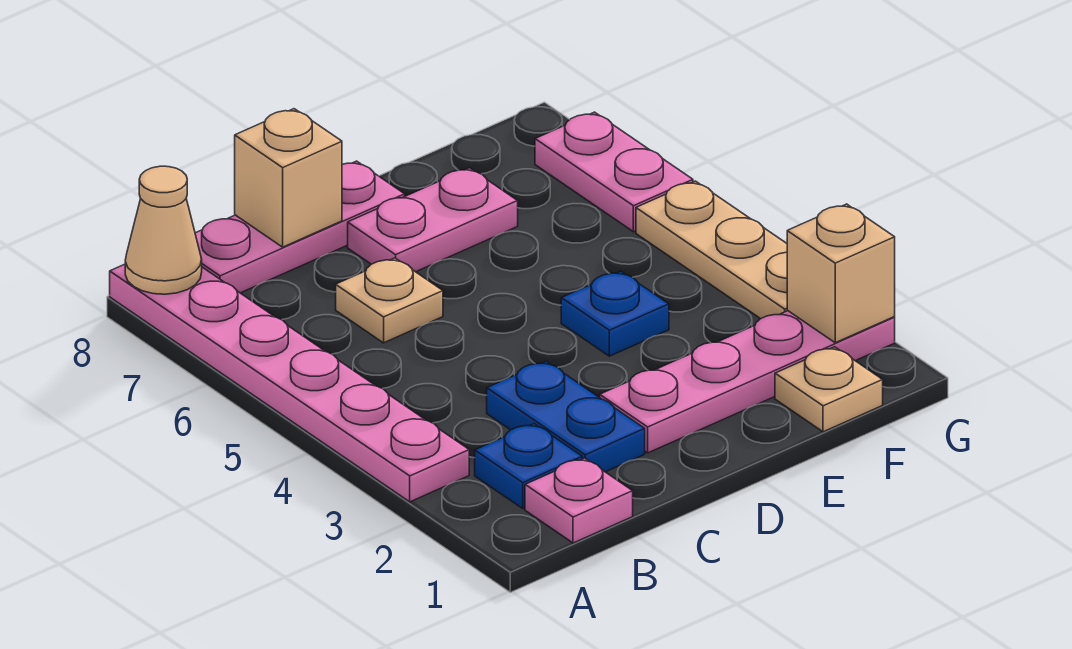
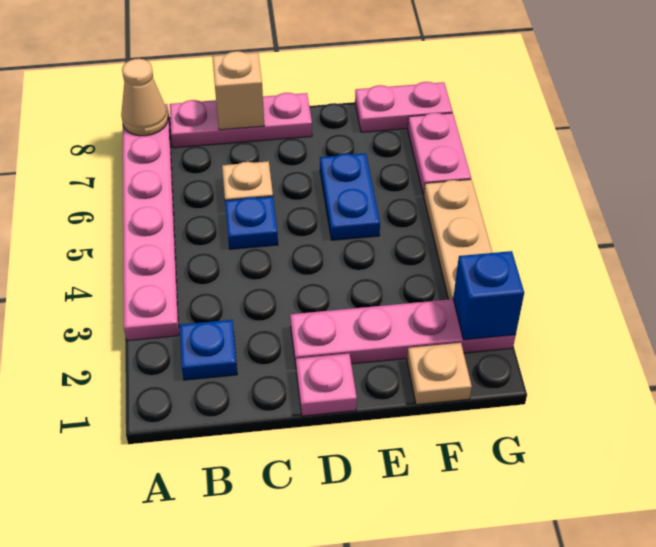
pink plate B1 level 1 -> pink plate D1 level 1
blue plate C2:C3 level 1 -> blue plate E5:E6 level 1
pink plate D7:E7 level 1 -> pink plate F8:G8 level 1
blue plate E4 level 1 -> blue plate C5 level 1
tan brick G2 level 2 -> blue brick G2 level 2

